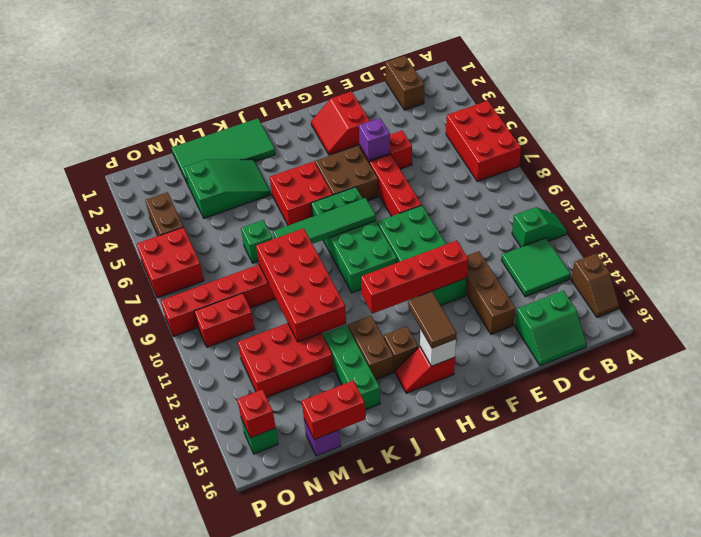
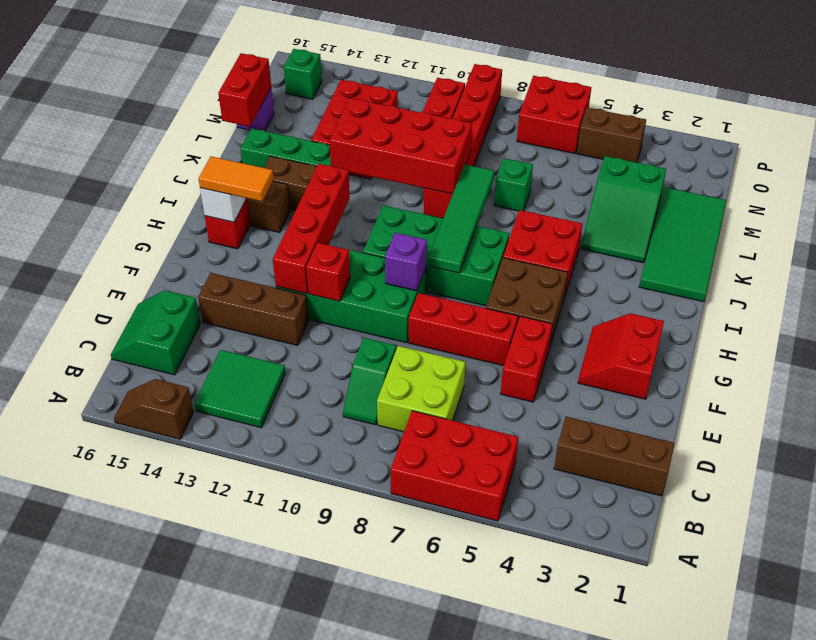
green slope A11:B11 level 1 top B -> green slope C9:D9 level 1 top D
brown brick C1:C2 level 1 -> brown brick C1:C3 level 1
none -> lime brick C7:D8 level 1
red slope F2:G3 level 1 top F -> red slope F2:G3 level 1 top 2
purple brick F5 level 2 -> purple brick G9 level 2
brown tile H14:H15 level 3 -> orange tile H14:H15 level 3
red brick O15 level 2 -> red brick F11 level 2

